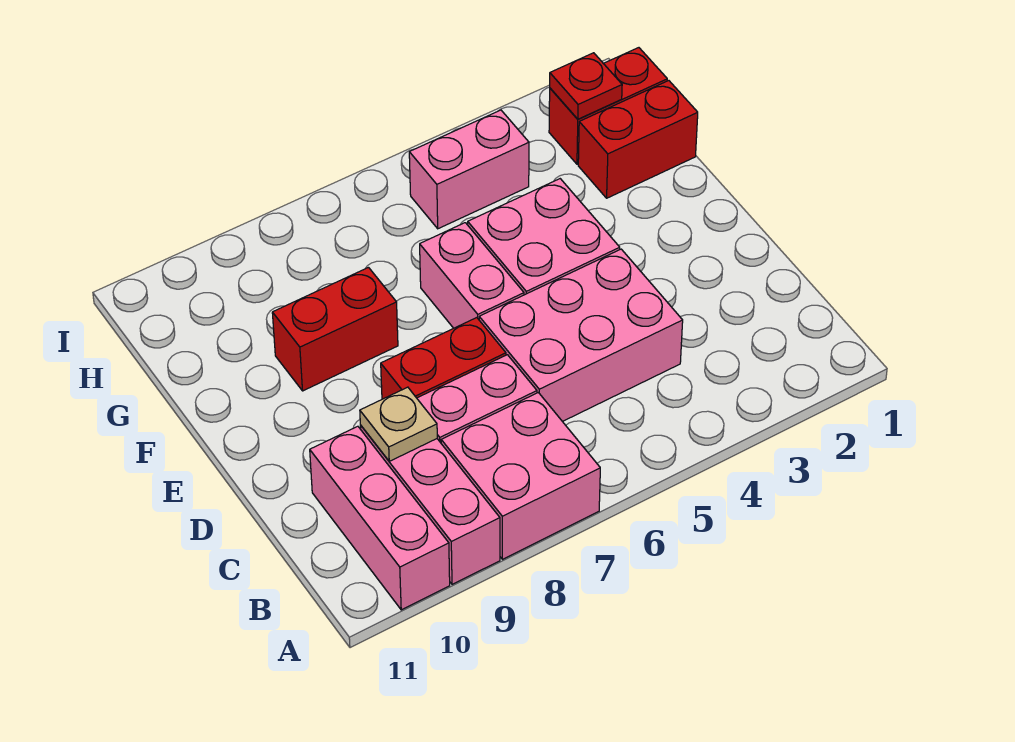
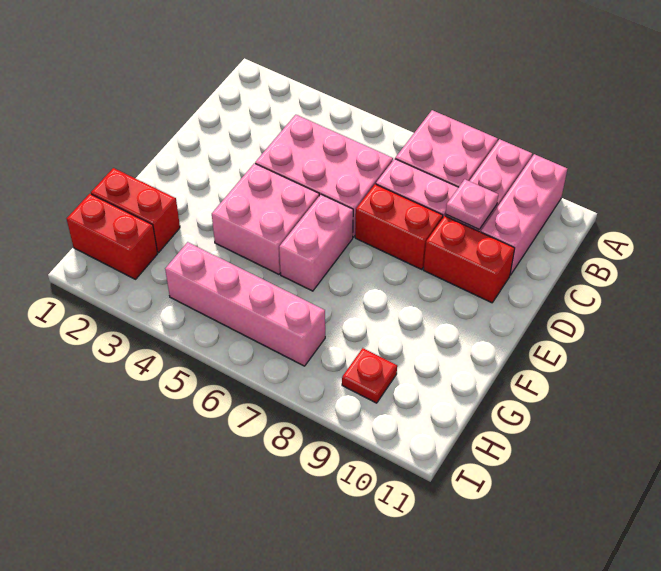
tan plate C9 level 2 -> pink plate C9 level 2
red brick F8:F9 level 1 -> red brick D9:D10 level 1
red plate H2 level 2 -> red plate H9 level 1
pink brick H4:H5 level 1 -> pink brick H4:H7 level 1

